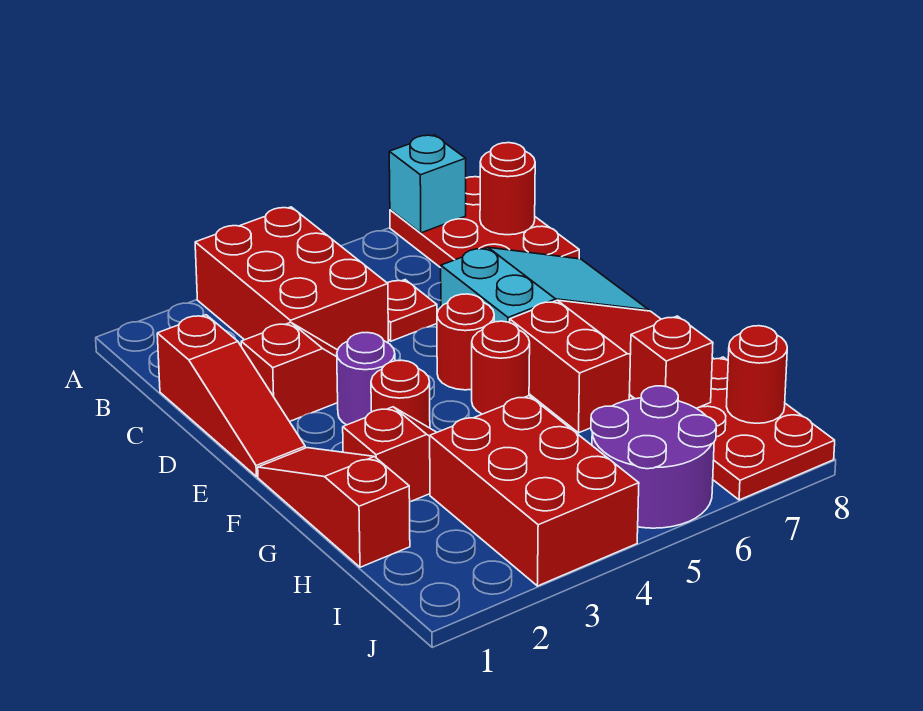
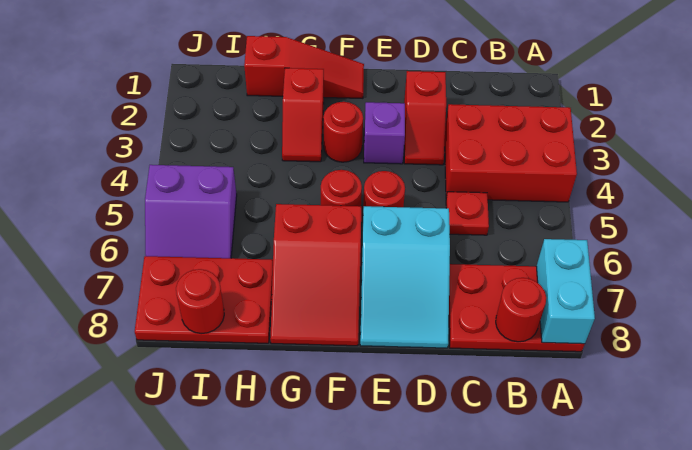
cyan brick A7 level 2 -> cyan brick A7:A8 level 2
red slope C1:E1 level 1 top C -> none
purple round brick E3 level 1 -> purple brick E3 level 1
red brick H3:J4 level 1 -> none
red brick H7 level 2 -> none
purple round brick I5:J6 level 1 -> purple slope I5:J6 level 1 top 5

